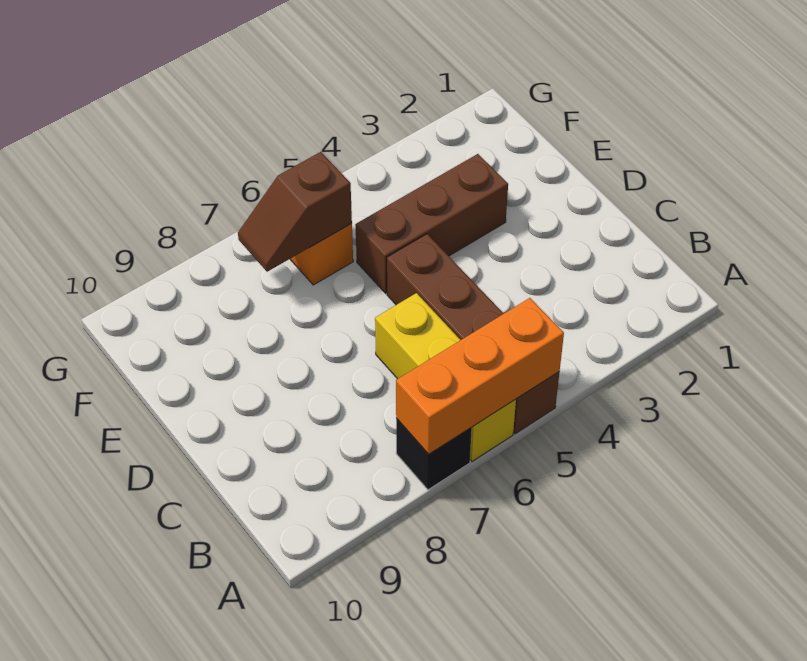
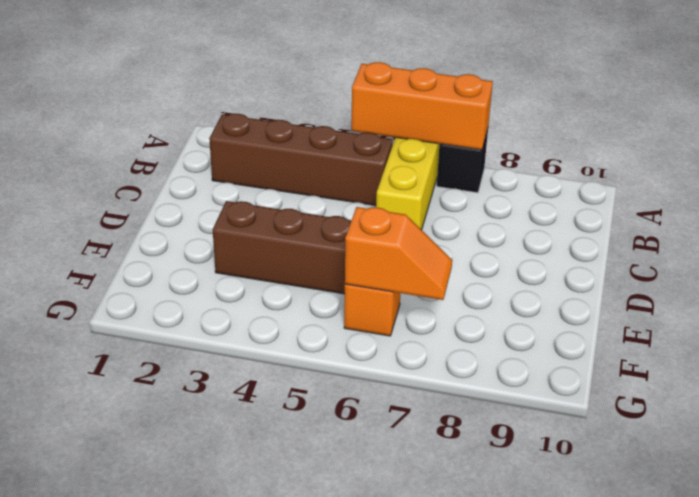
brown brick A5:D5 level 1 -> brown brick B2:B5 level 1
brown slope F6:F7 level 2 top 6 -> orange slope F6:F7 level 2 top 6

